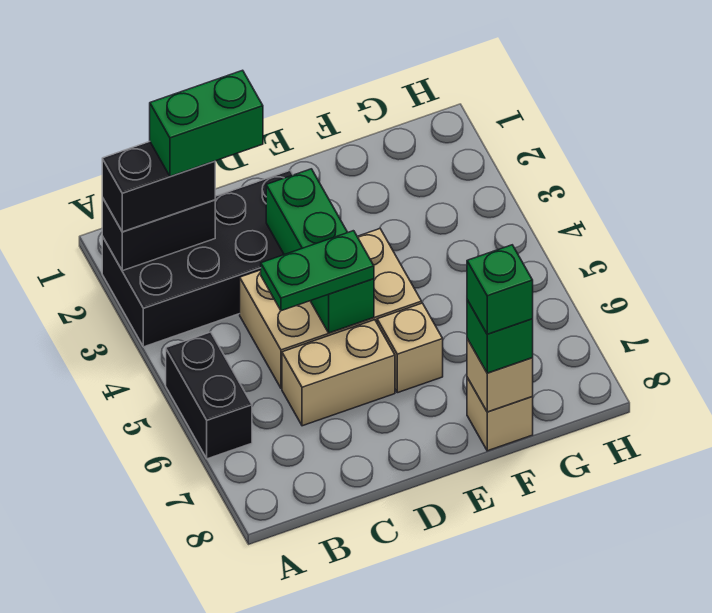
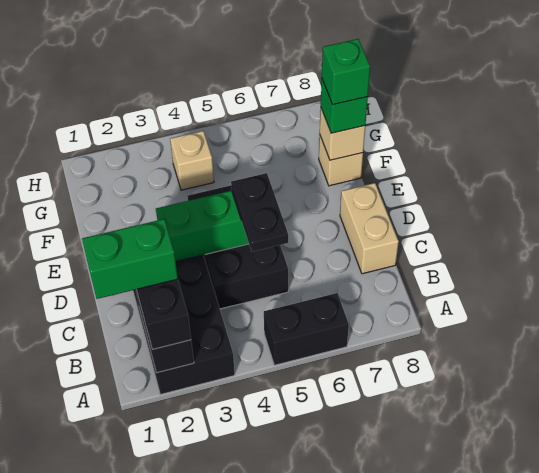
green brick B2:C2 level 4 -> green brick B1:B2 level 4
tan brick C4:E5 level 1 -> black brick C4:E5 level 1
green plate C5:D5 level 3 -> black plate C5:D5 level 3
tan brick C6:D6 level 1 -> tan brick C8:D8 level 1
tan brick E6 level 1 -> tan brick G4 level 1

